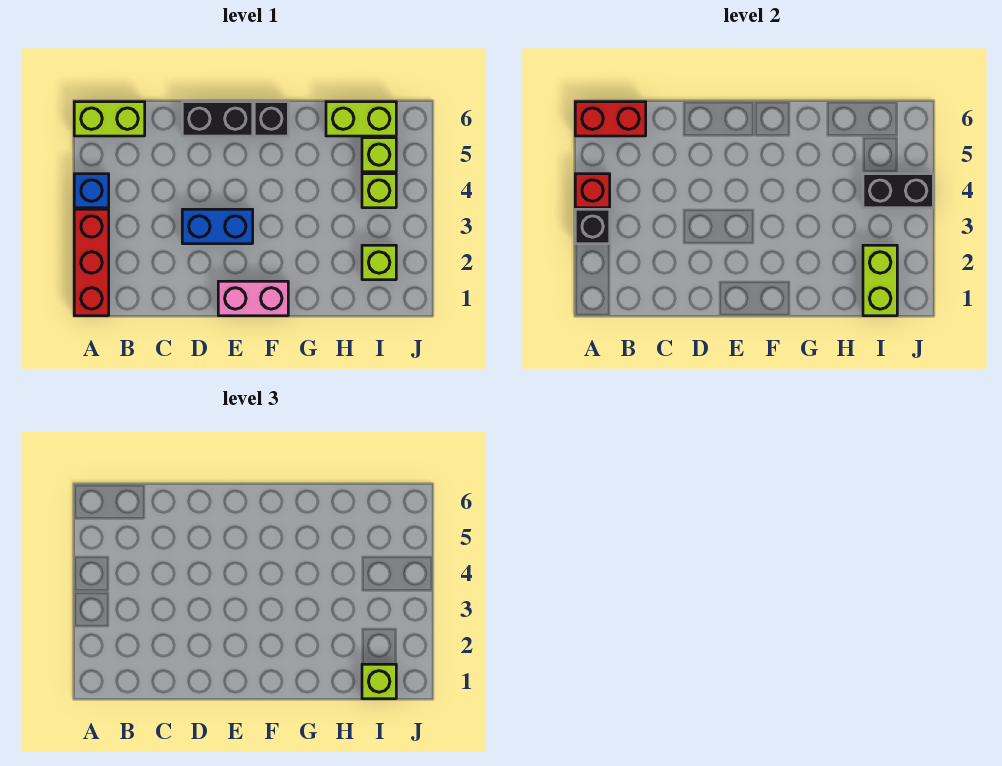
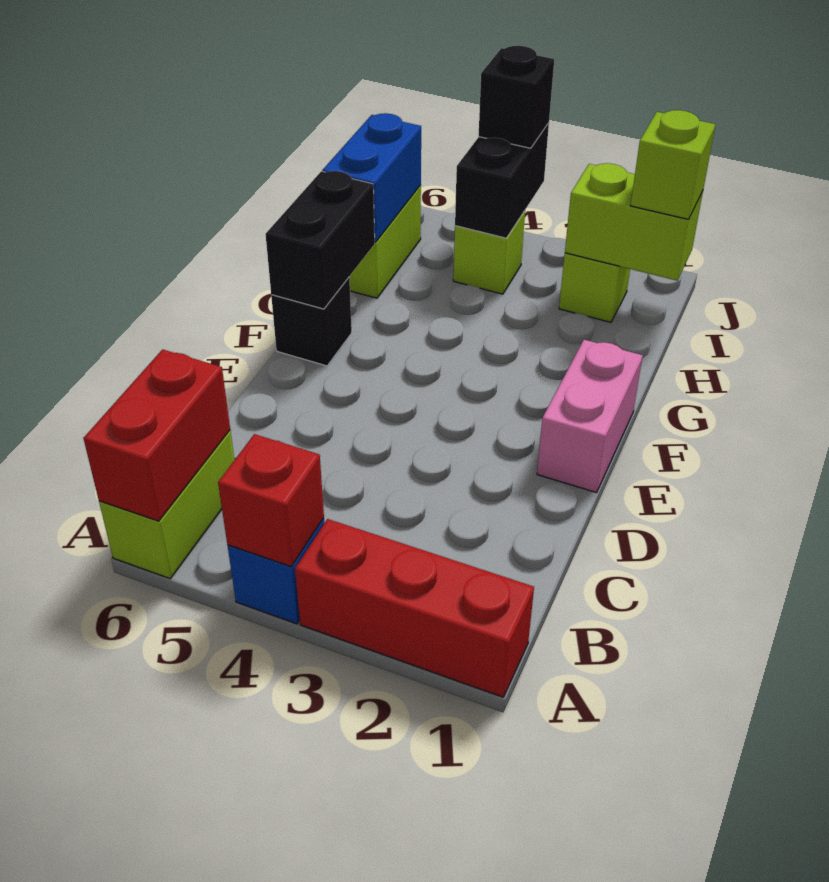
black brick A3 level 2 -> black brick J4 level 3
blue brick D3:E3 level 1 -> blue brick H6:I6 level 2
black brick D6:E6 level 1 -> black brick F6:G6 level 2
lime brick I5 level 1 -> none

